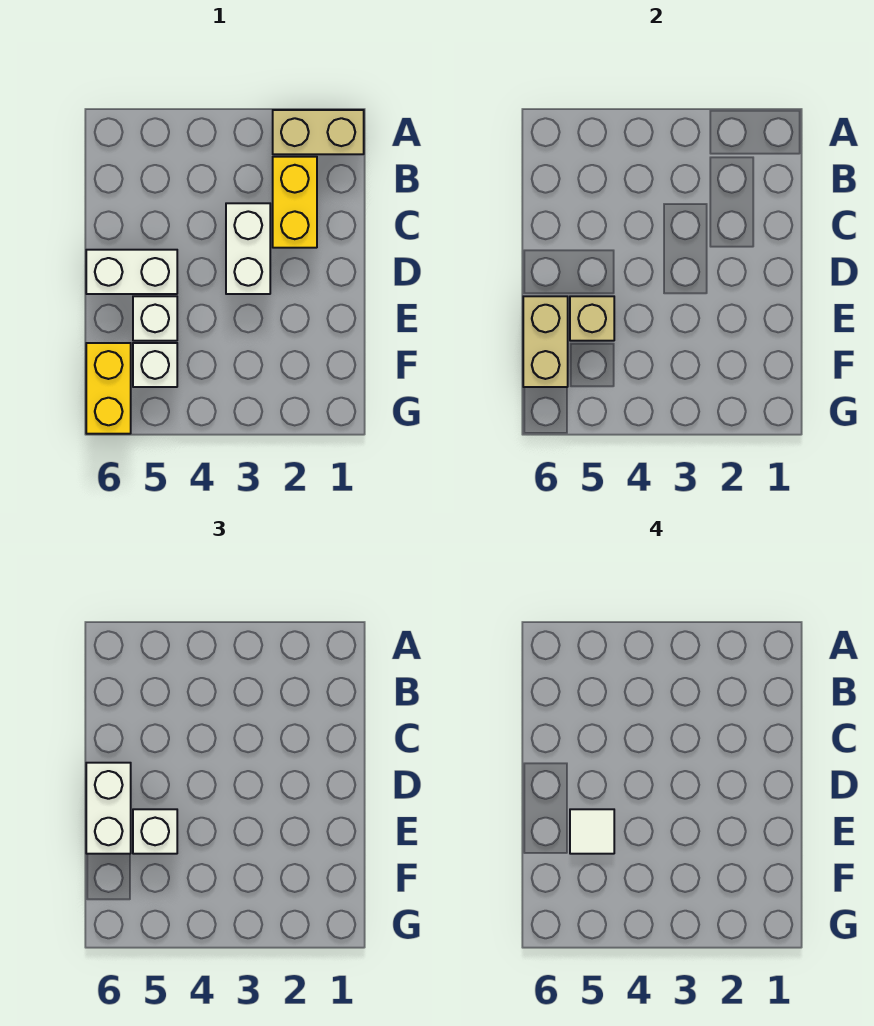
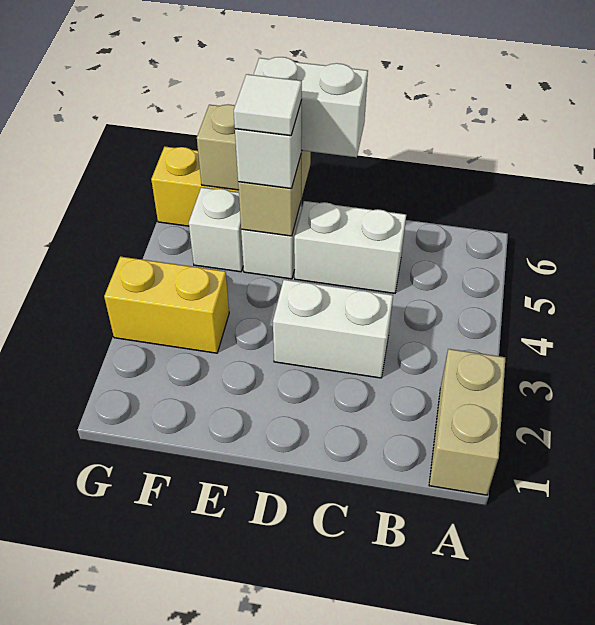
yellow brick B2:C2 level 1 -> yellow brick F3:G3 level 1
white brick D5:D6 level 1 -> white brick C5:D5 level 1

